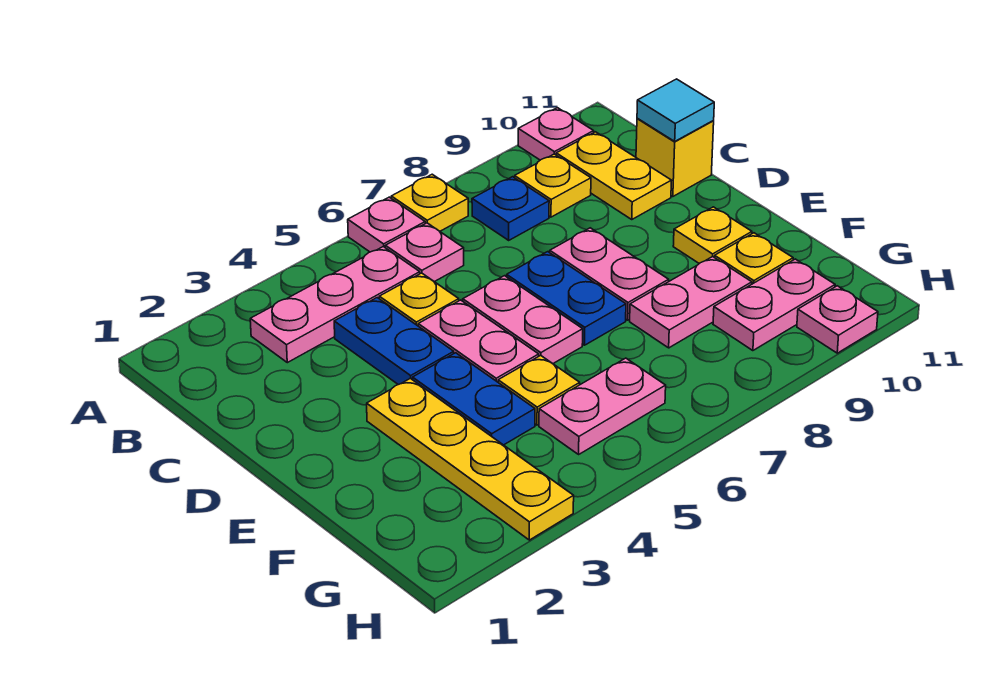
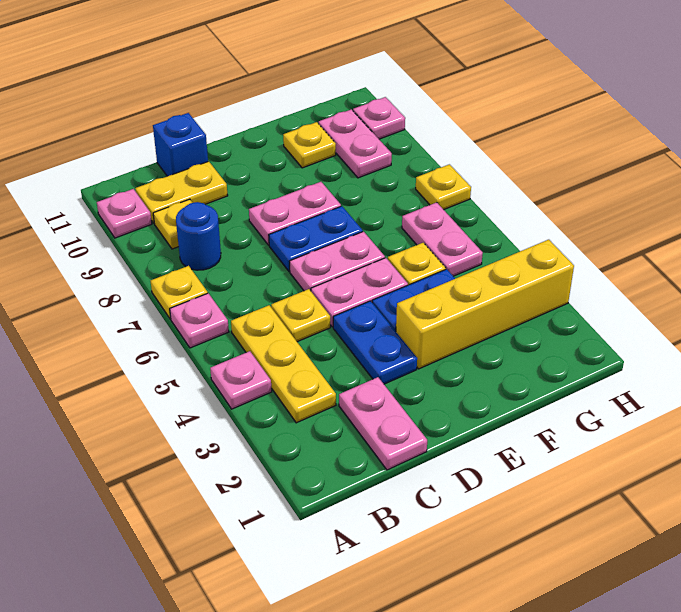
pink plate B3:B5 level 1 -> yellow plate B3:B5 level 1
pink plate B6 level 1 -> pink plate A4 level 1
blue plate B8 level 1 -> blue round brick B8 level 1
blue plate C4:D4 level 1 -> blue plate D3:D4 level 1
yellow brick C11 level 1 -> blue brick C11 level 1
cyan tile C11 level 2 -> none
yellow plate E3:H3 level 1 -> yellow brick E3:H3 level 1
yellow plate E10 level 1 -> yellow plate H7 level 1
pink plate F8:F9 level 1 -> pink plate C1:C2 level 1

